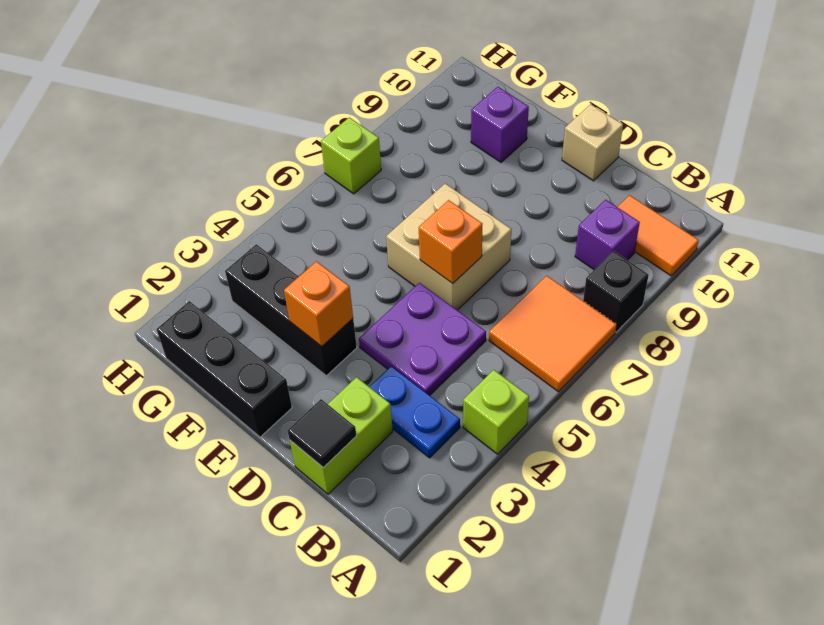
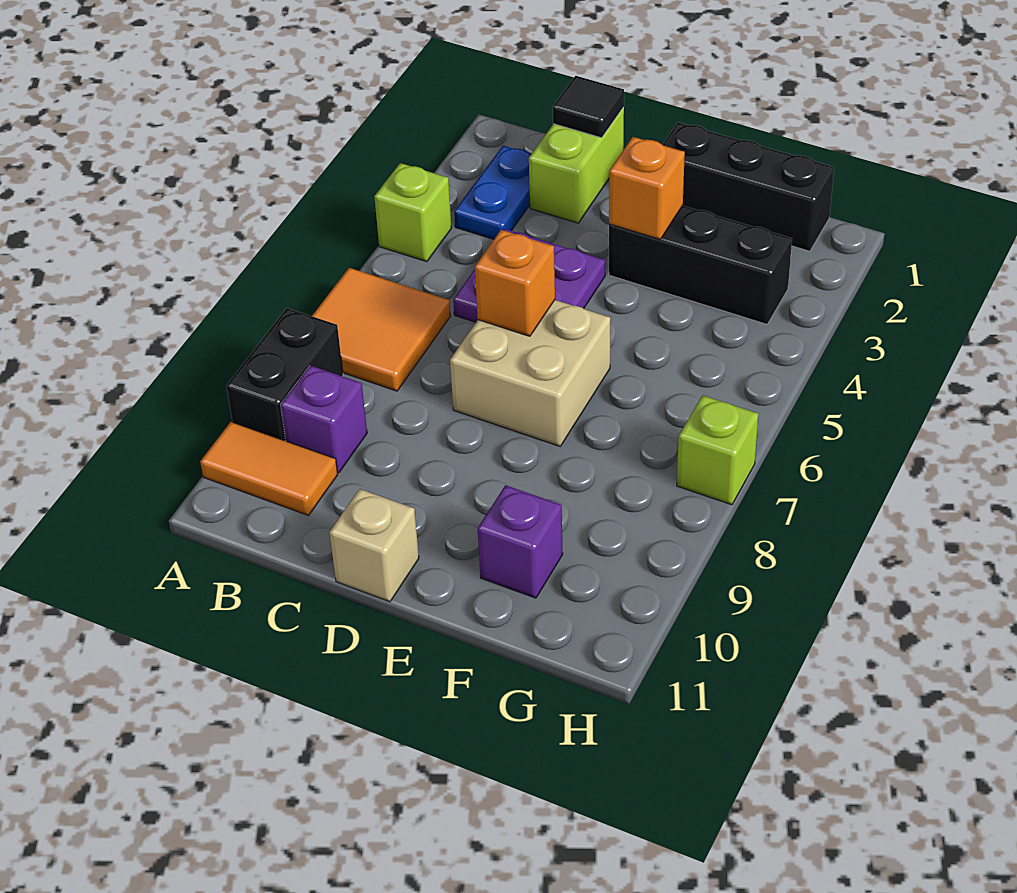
black brick A8 level 1 -> black brick A8:A9 level 1
blue plate B3:C3 level 1 -> blue plate B2:B3 level 1

